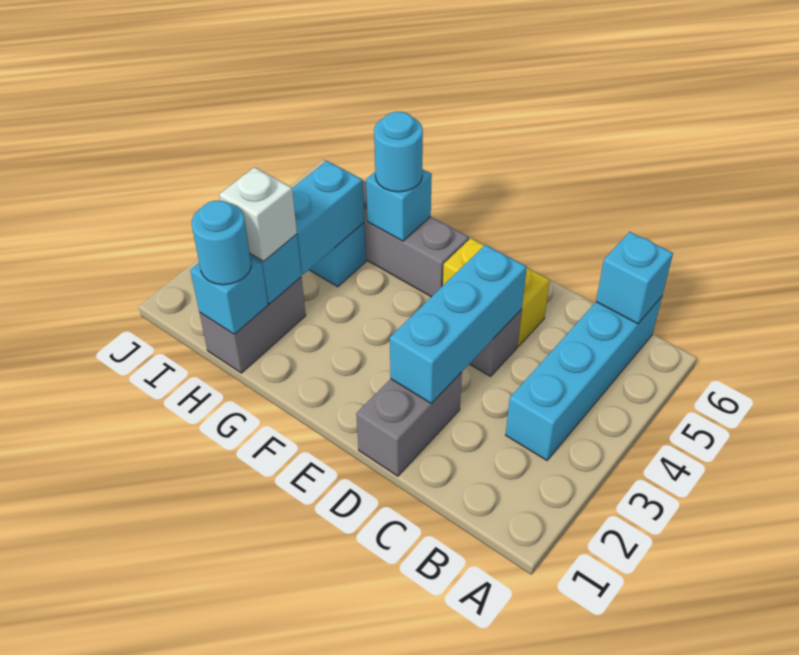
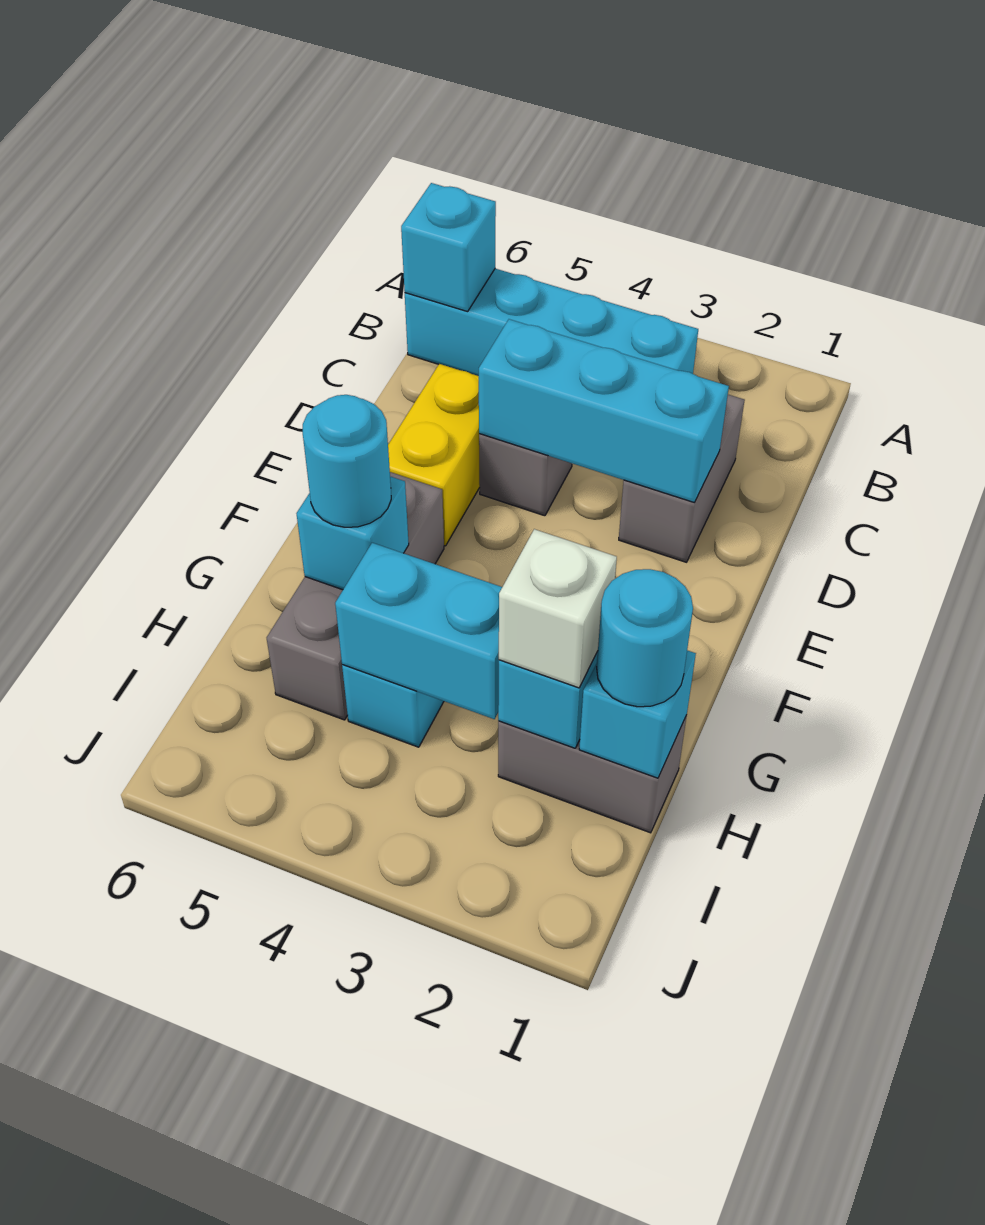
grey brick D1:D2 level 1 -> grey brick C2:D2 level 1

